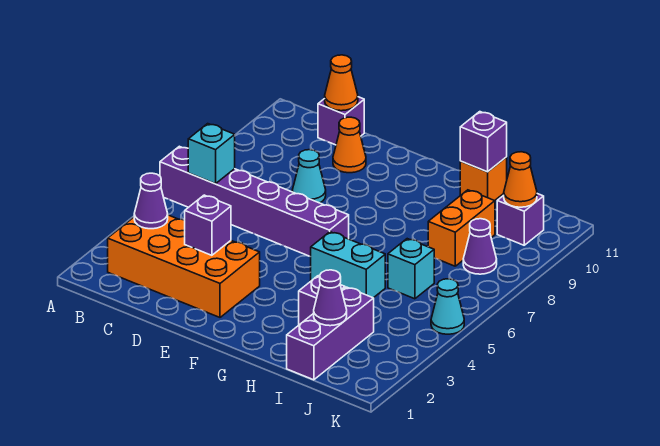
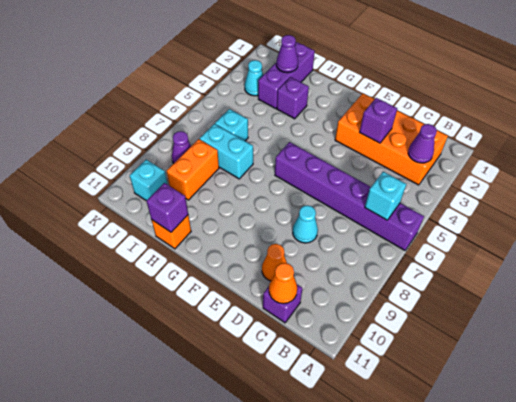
cyan brick G5:H5 level 1 -> cyan brick H7:I7 level 1
purple brick J10 level 1 -> cyan brick J10 level 1
orange cone J10 level 2 -> none
cyan cone K5 level 1 -> cyan cone J3 level 1

